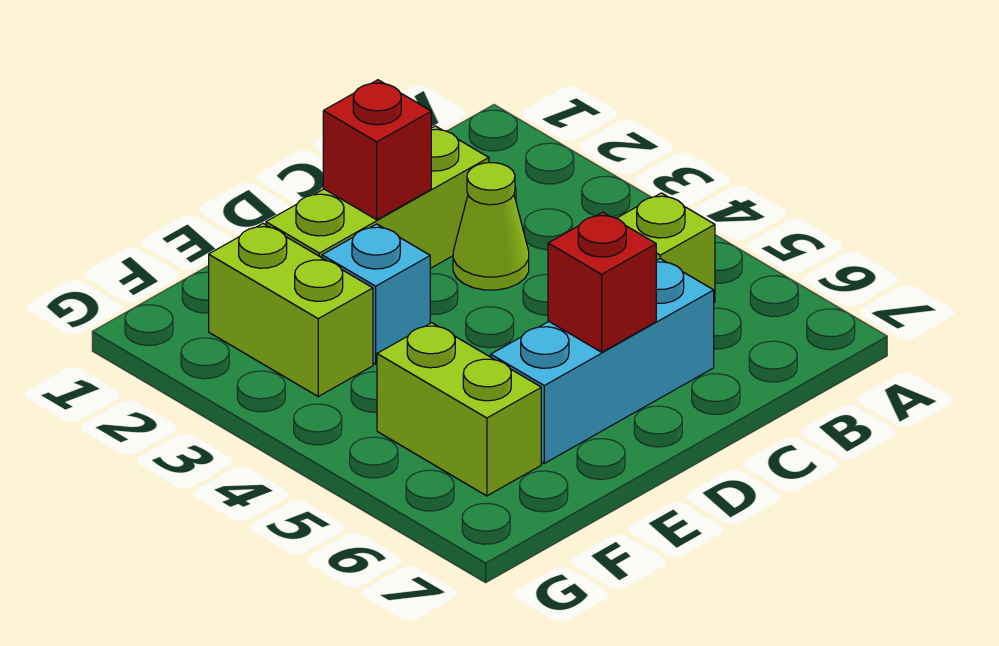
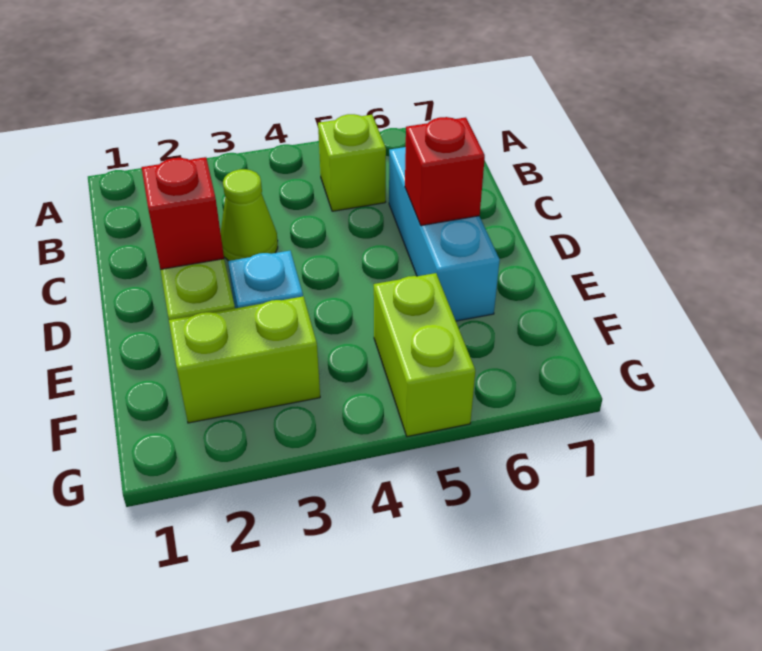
lime brick F5:F6 level 1 -> lime brick F5:G5 level 1

